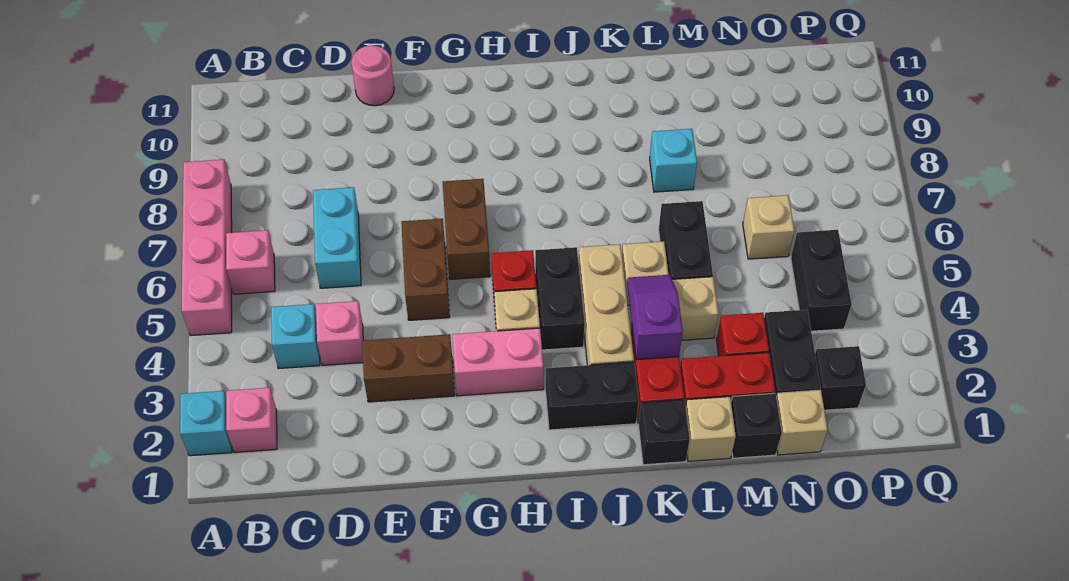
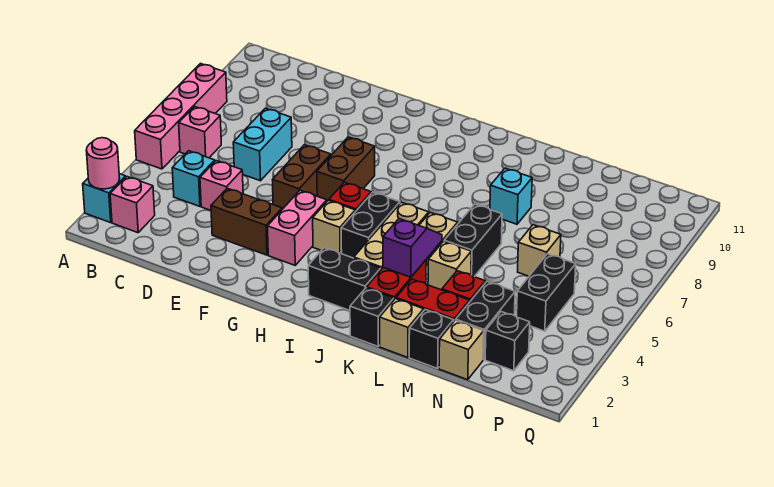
pink round brick E11 level 1 -> pink round brick A2 level 2
pink brick G3:H3 level 1 -> pink brick G3:G4 level 1

